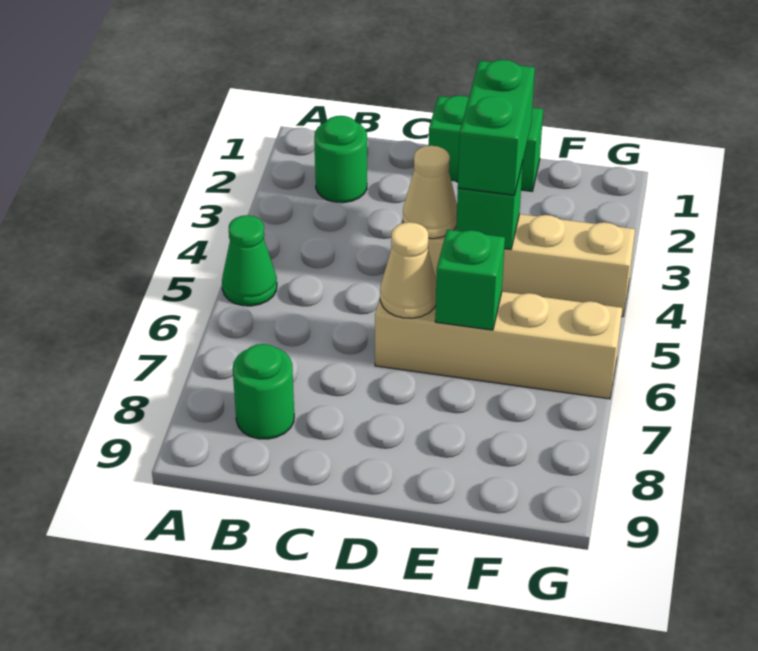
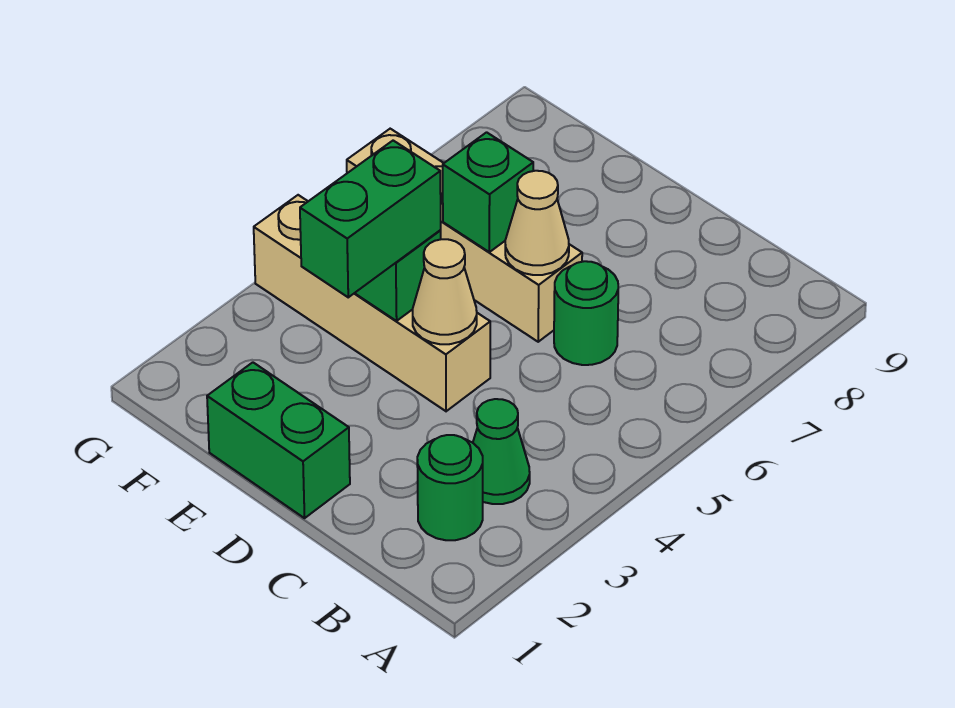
green cone A5 level 1 -> green cone B3 level 1
green round brick B8 level 1 -> green round brick C6 level 1

